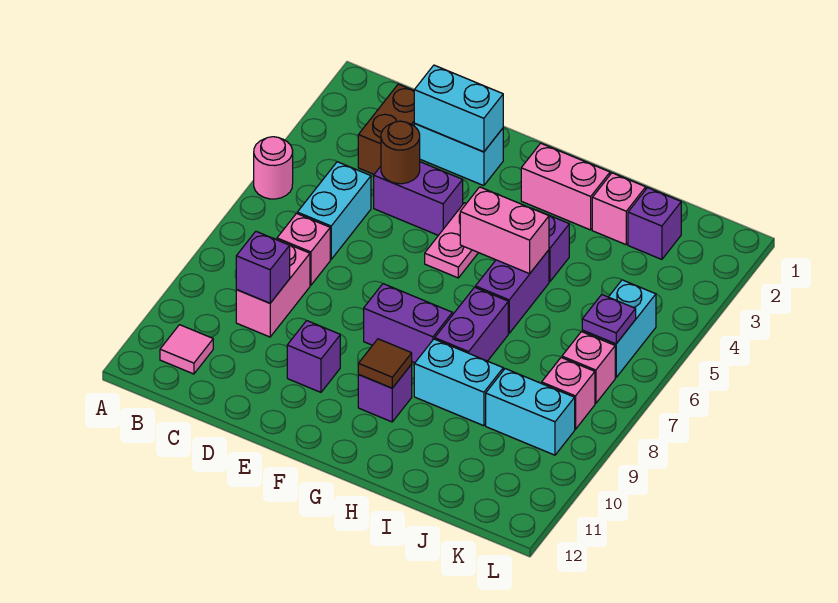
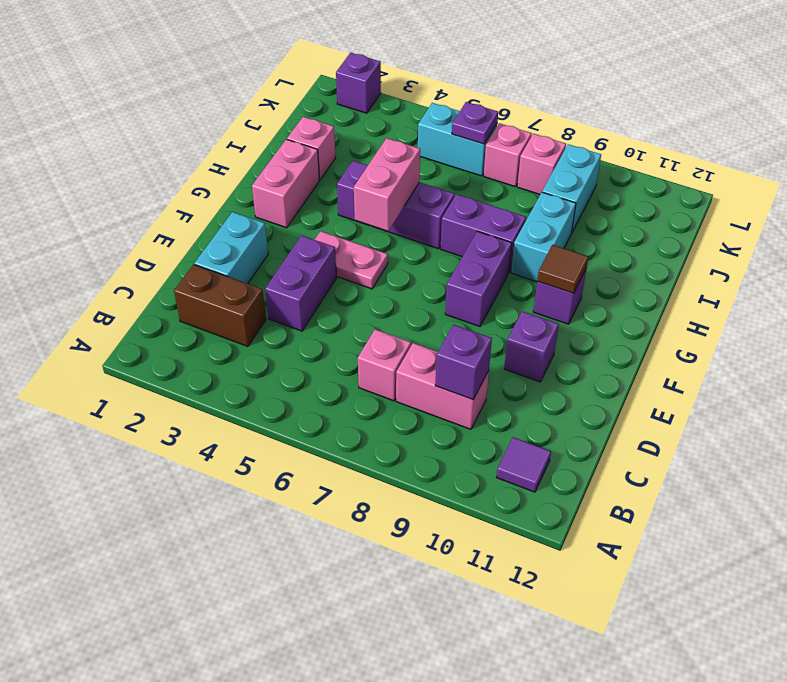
pink round brick A5 level 1 -> none
pink tile B11 level 1 -> purple tile B11 level 1
cyan brick C5:C6 level 1 -> none
cyan brick D2:E2 level 2 -> none
brown round brick D4 level 2 -> none
purple brick J2 level 1 -> purple brick L2 level 1

